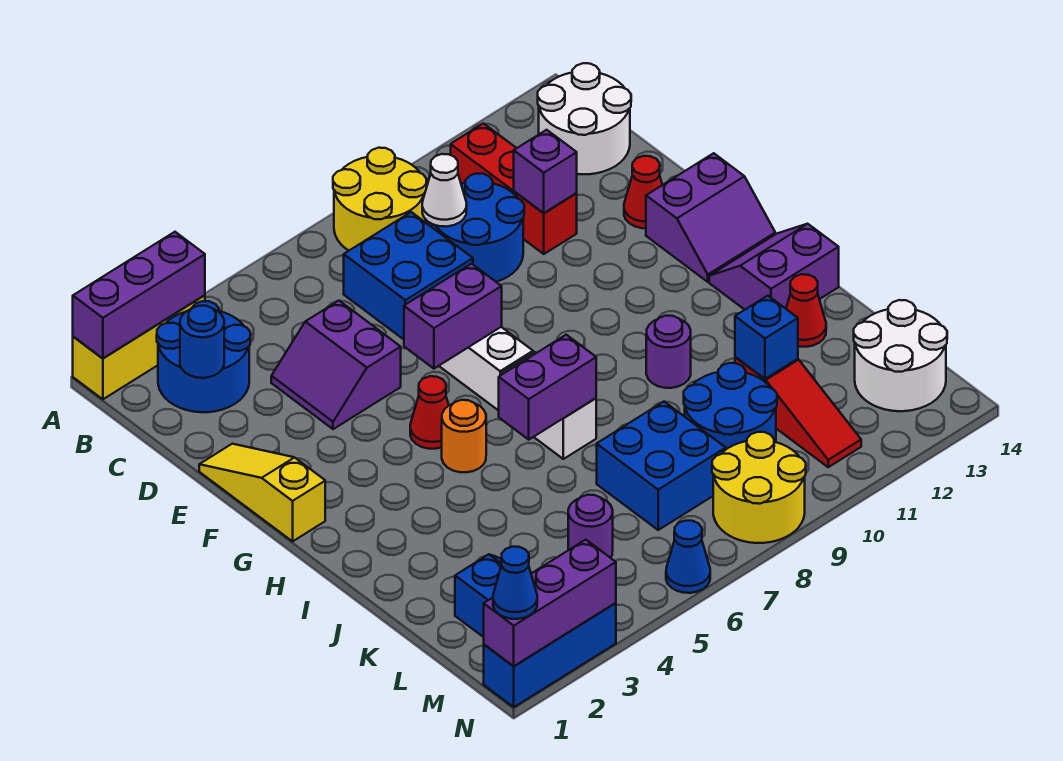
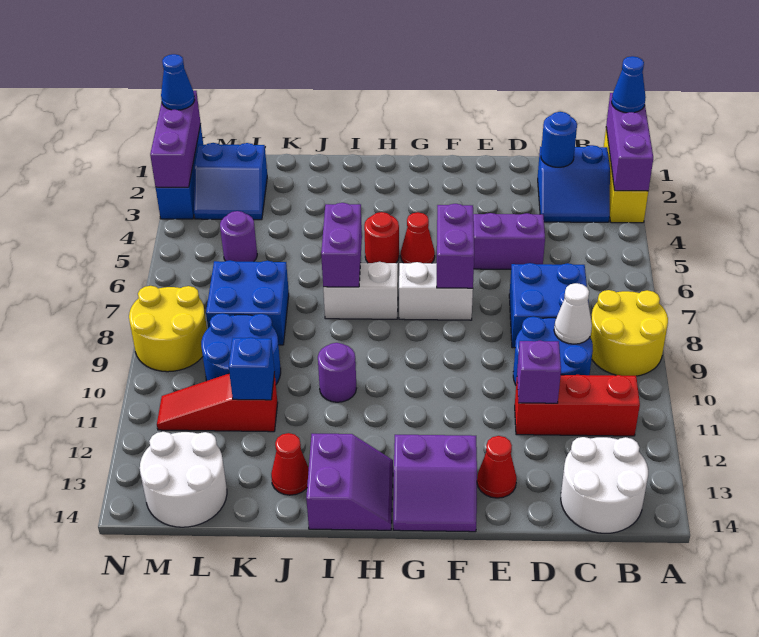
blue round brick B2:C3 level 1 -> blue slope B2:C3 level 1 top 2
yellow slope E1:G1 level 1 top G -> none
purple slope F13:G14 level 1 top F -> purple slope F13:G14 level 1 top 13
orange round brick H5 level 1 -> red round brick H5 level 1
blue cone N6 level 1 -> blue cone A1 level 3

